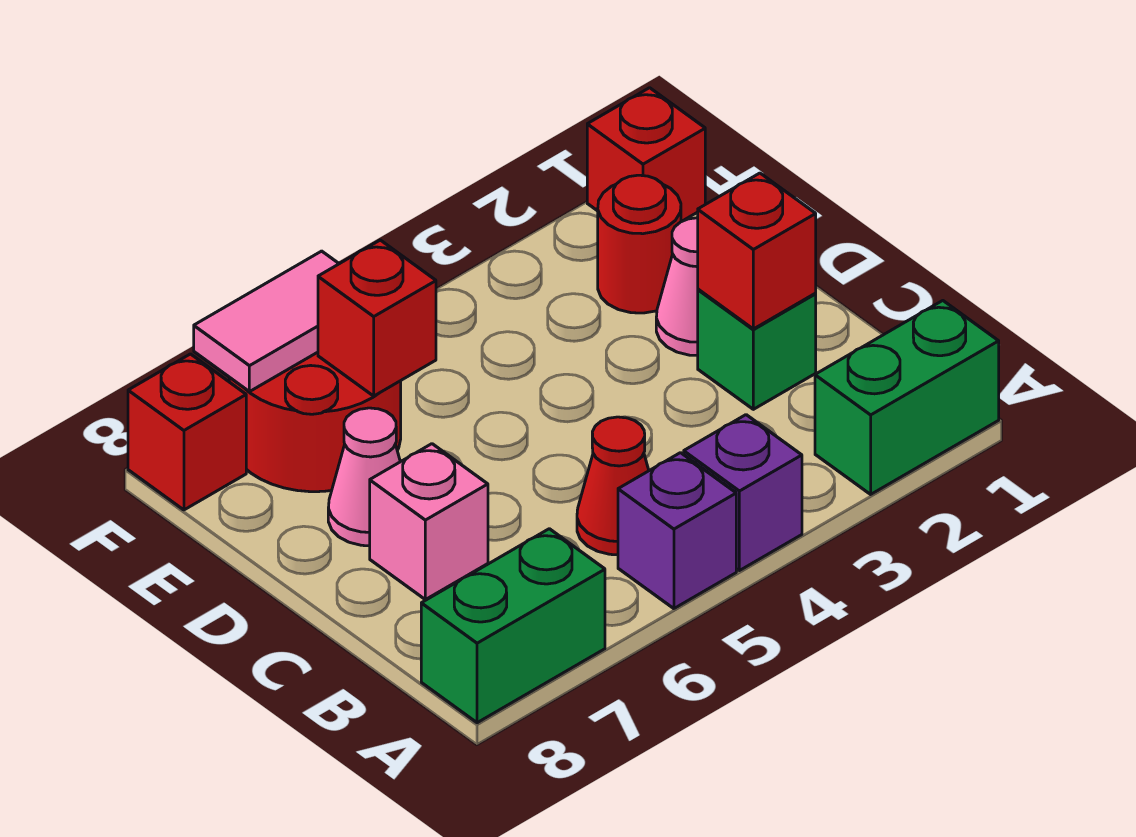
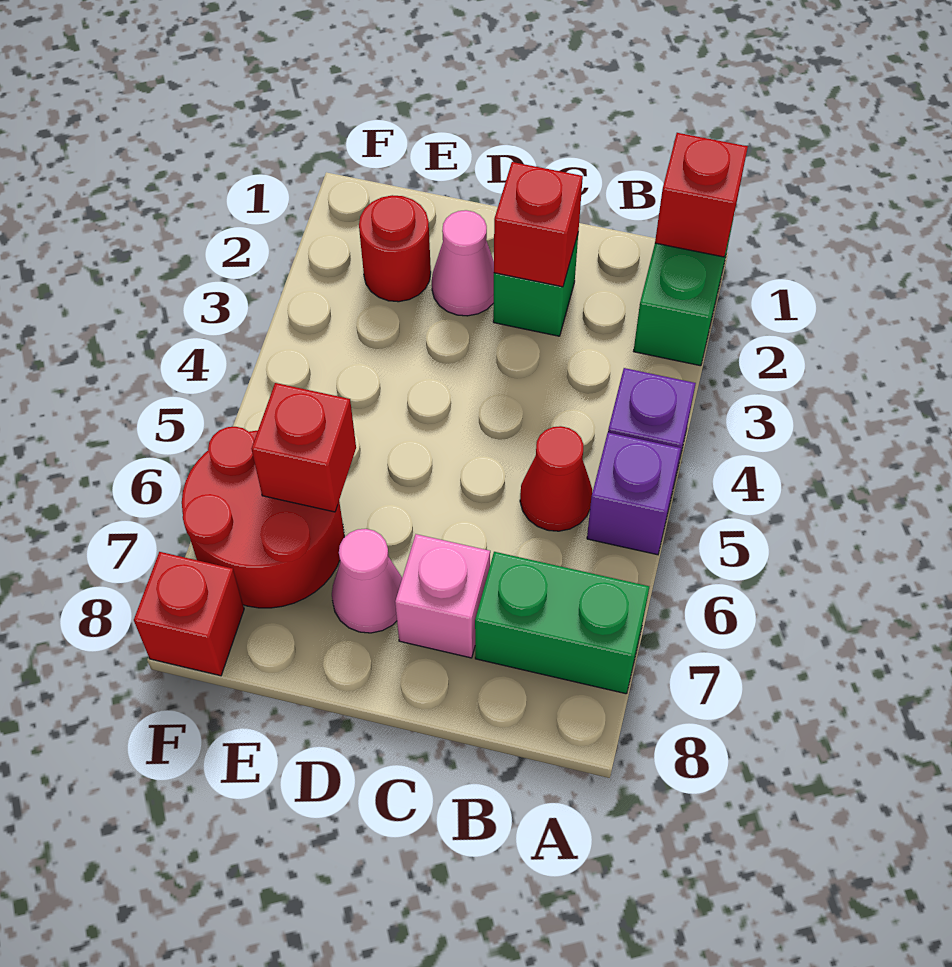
green brick A7:A8 level 1 -> green brick A7:B7 level 1
red brick F1 level 1 -> red brick A1 level 2
pink tile F6:F7 level 2 -> none

